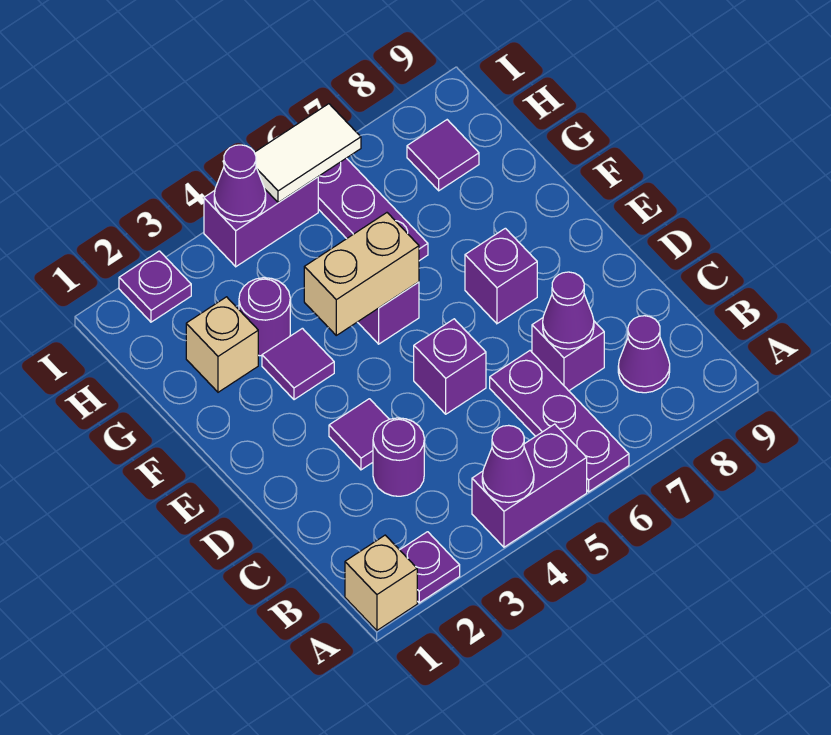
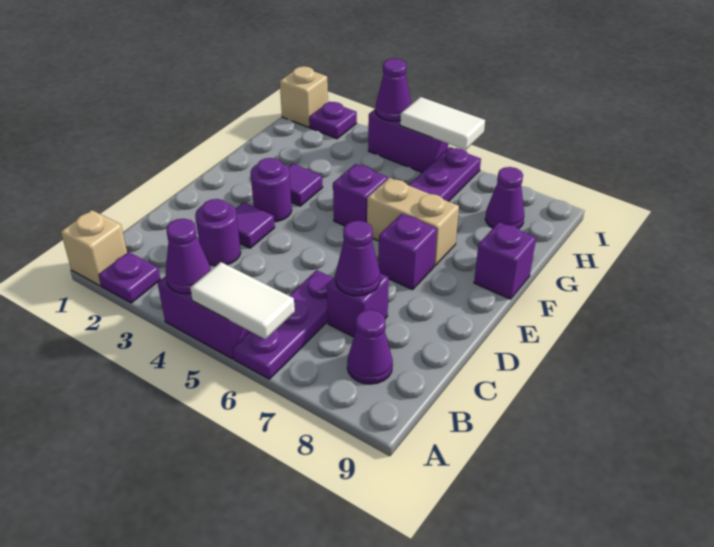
none -> white tile A5:A6 level 2
purple brick D5 level 1 -> purple brick F9 level 1
tan brick F4:F5 level 2 -> tan brick F6:F7 level 1
tan brick G2 level 1 -> tan brick I1 level 1
purple round brick G3 level 1 -> purple round brick E3 level 1
purple tile H8 level 1 -> purple cone H8 level 1

